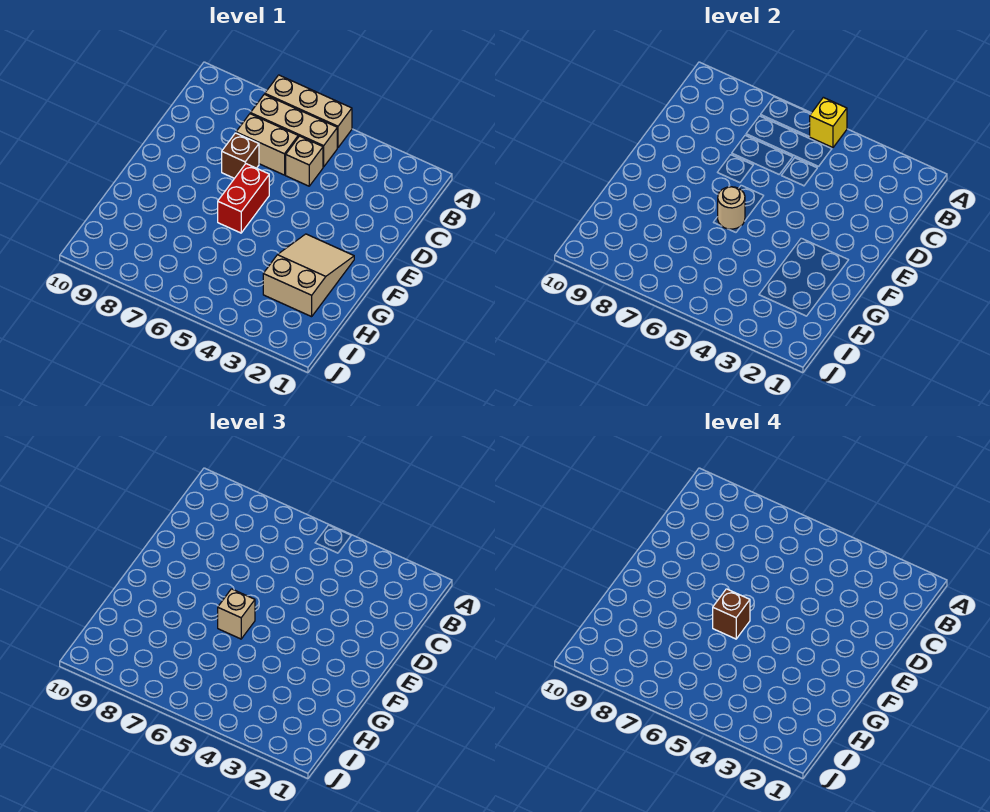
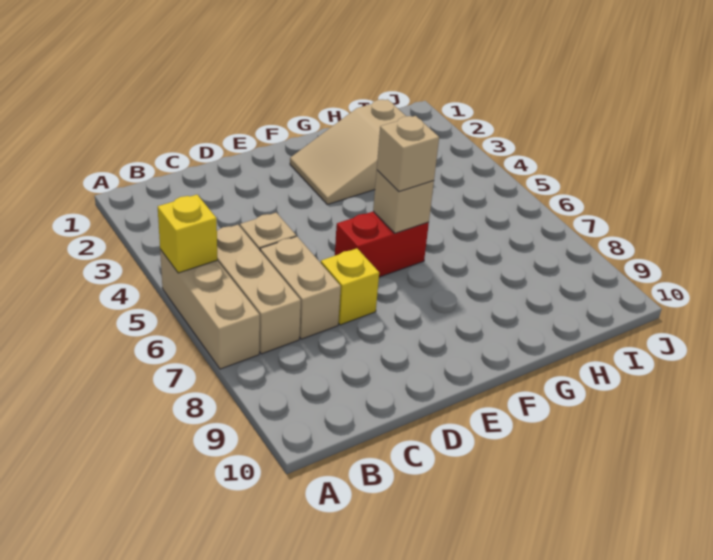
brown brick D7 level 1 -> yellow brick D7 level 1
tan round brick F6 level 2 -> tan brick F6 level 2
brown brick F6 level 4 -> none

